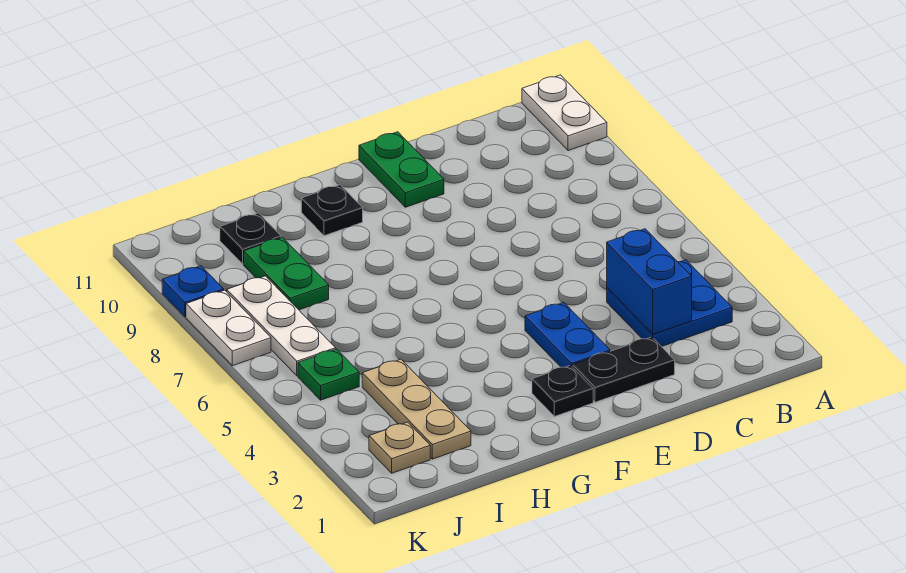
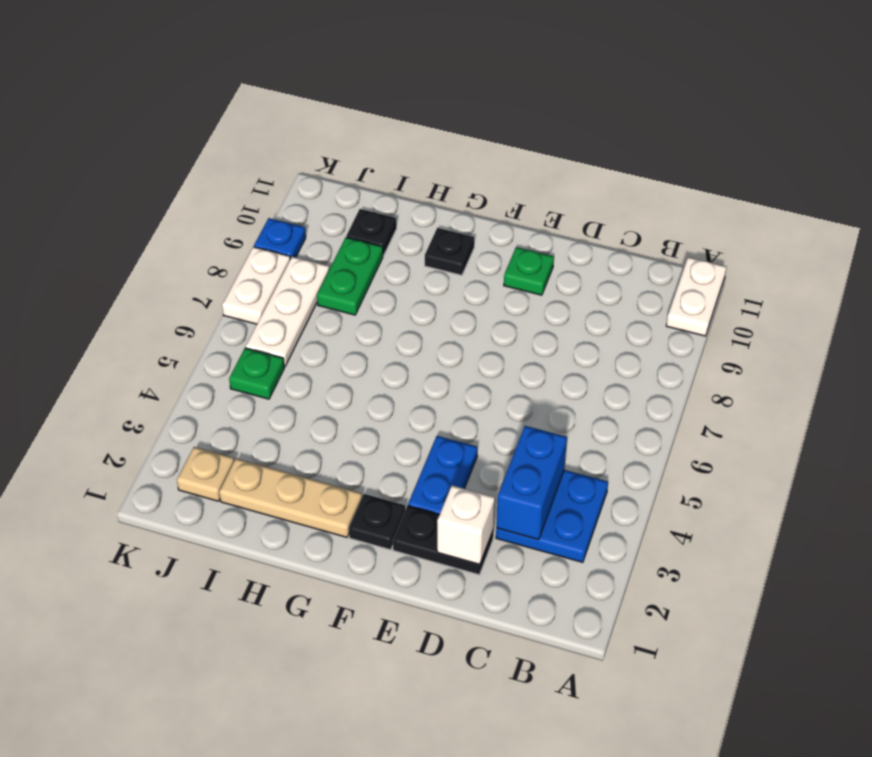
none -> white brick D2 level 2
green plate E10:E11 level 1 -> green plate E10 level 1
tan plate I2:I4 level 1 -> tan plate G2:I2 level 1

